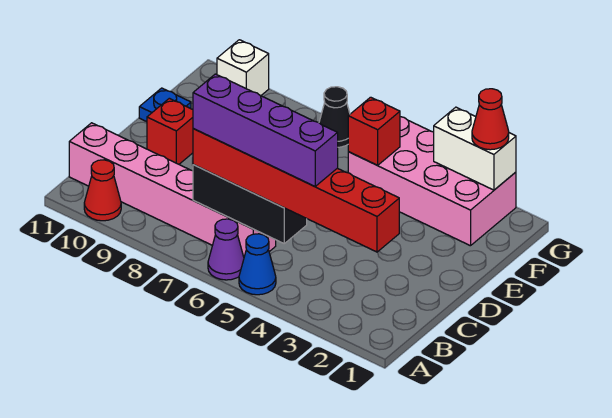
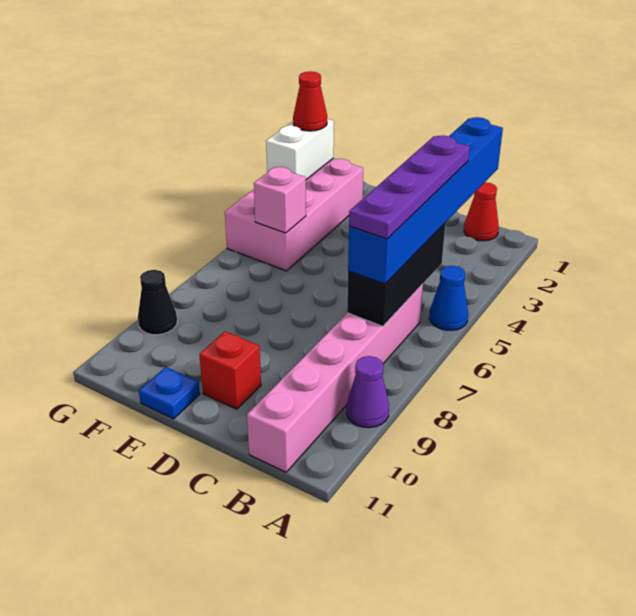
purple cone A6 level 1 -> purple cone A9 level 1
red cone A10 level 1 -> red cone B1 level 1
red brick B2:B7 level 3 -> blue brick B2:B7 level 3
purple brick B4:B7 level 4 -> purple plate B4:B7 level 4
red brick F5 level 2 -> pink brick F5 level 2
black cone G7 level 1 -> black cone G9 level 1
white brick G10 level 1 -> none

